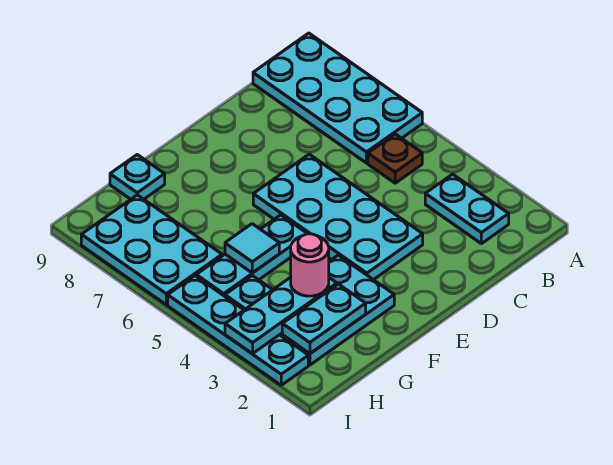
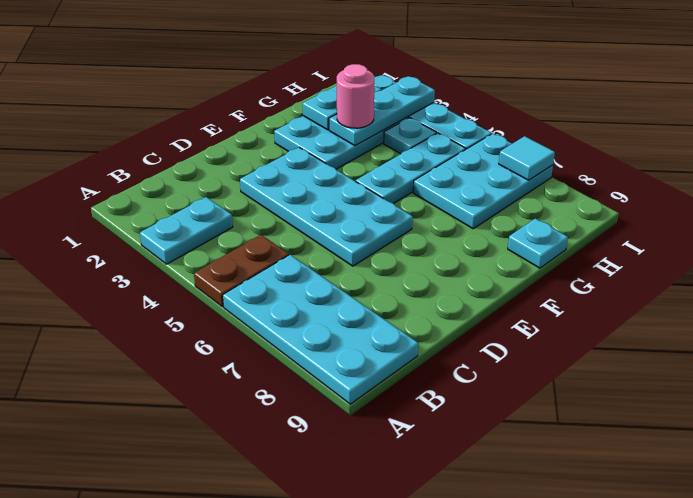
cyan plate B2:B3 level 1 -> cyan plate A3:B3 level 1
brown plate B5 level 1 -> brown plate A5:B5 level 1
cyan tile G5 level 2 -> cyan tile I7 level 2
cyan plate H6:I8 level 1 -> cyan plate G6:I7 level 1

